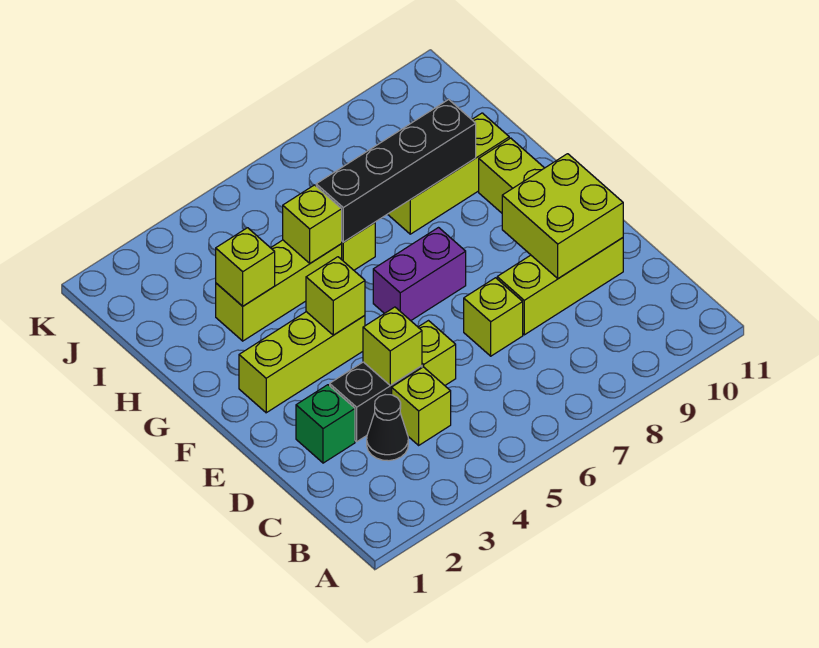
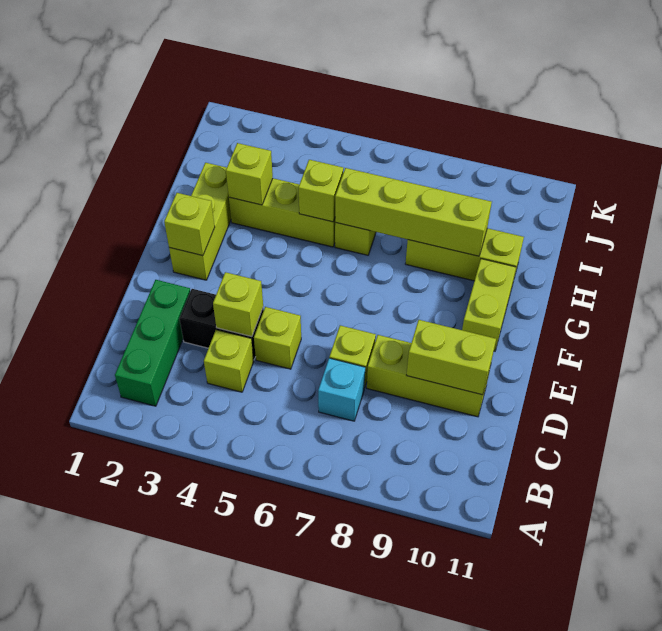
black cone C3 level 1 -> none
none -> cyan brick C7 level 1
green brick D2 level 1 -> green brick B2:D2 level 1
lime brick D9:E10 level 2 -> lime brick D9:D10 level 2
lime brick F2:F4 level 1 -> lime brick F2:H2 level 1
lime brick F4 level 2 -> lime brick F2 level 2
purple brick F6:F7 level 1 -> none
black brick H6:H9 level 2 -> lime brick H6:H9 level 2

